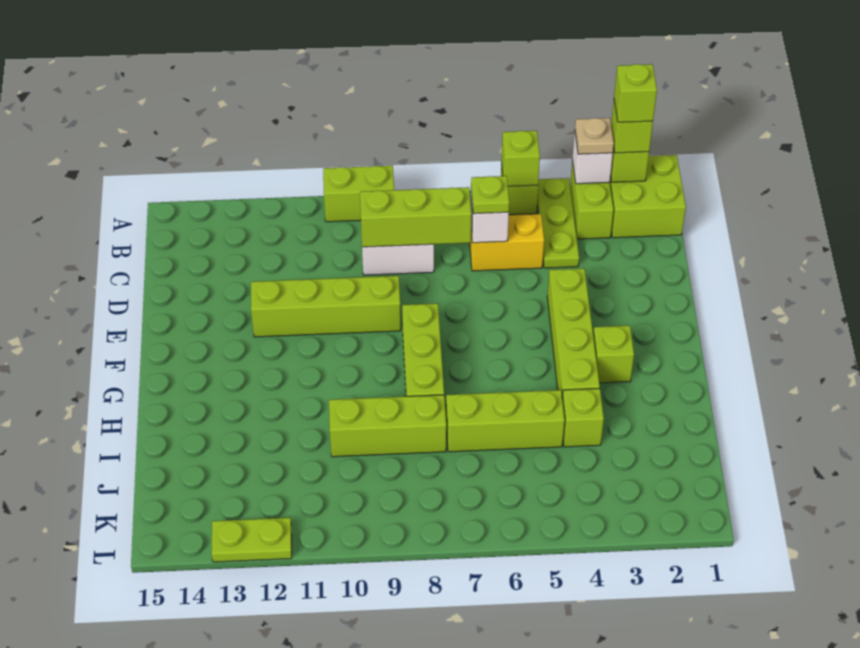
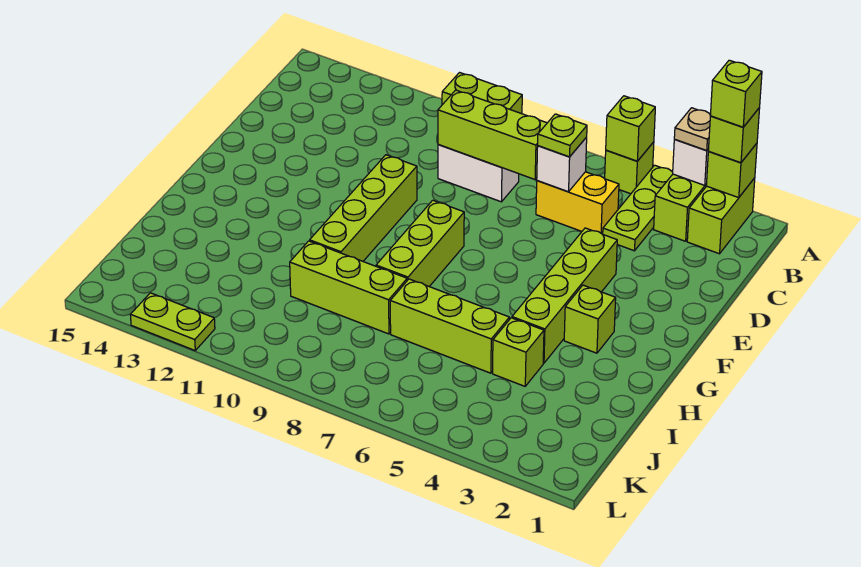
lime brick A1:B2 level 1 -> lime brick A2:B2 level 1
lime brick E9:E12 level 1 -> lime brick E10:H10 level 1

